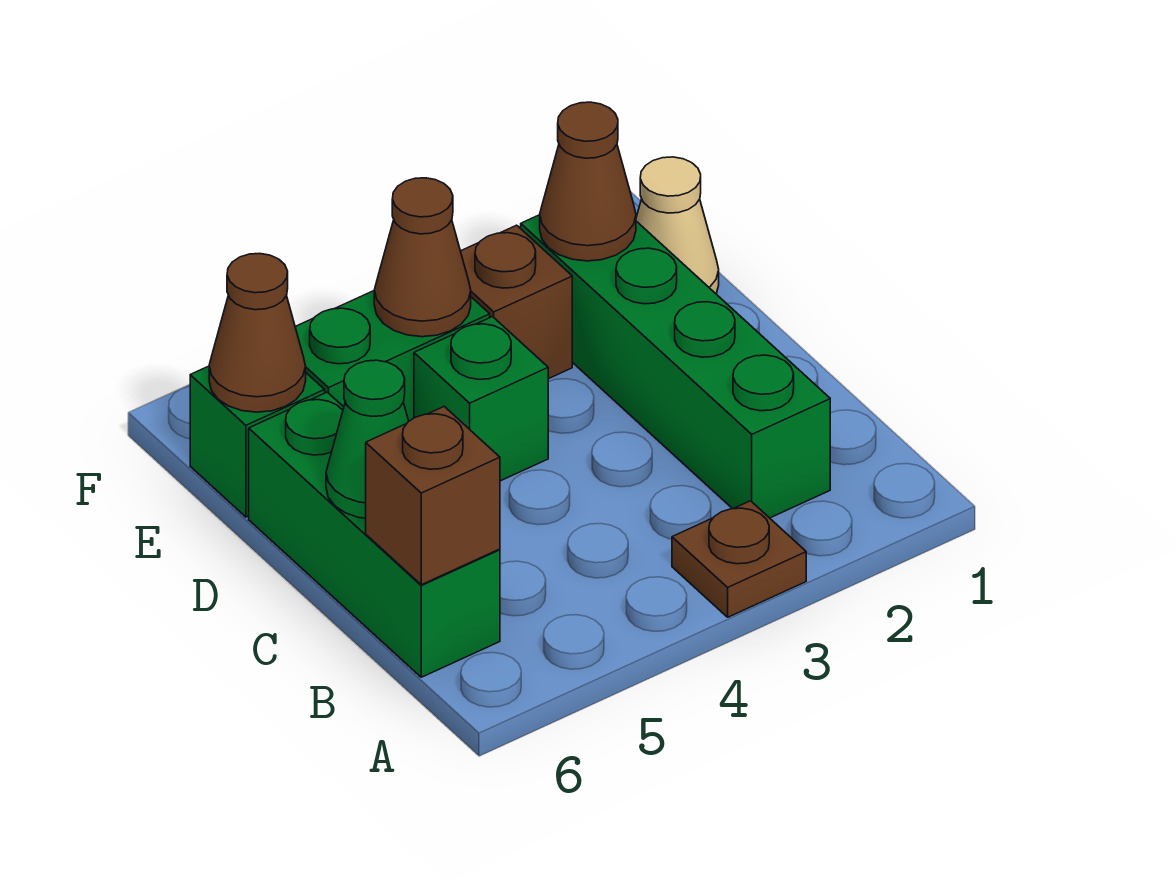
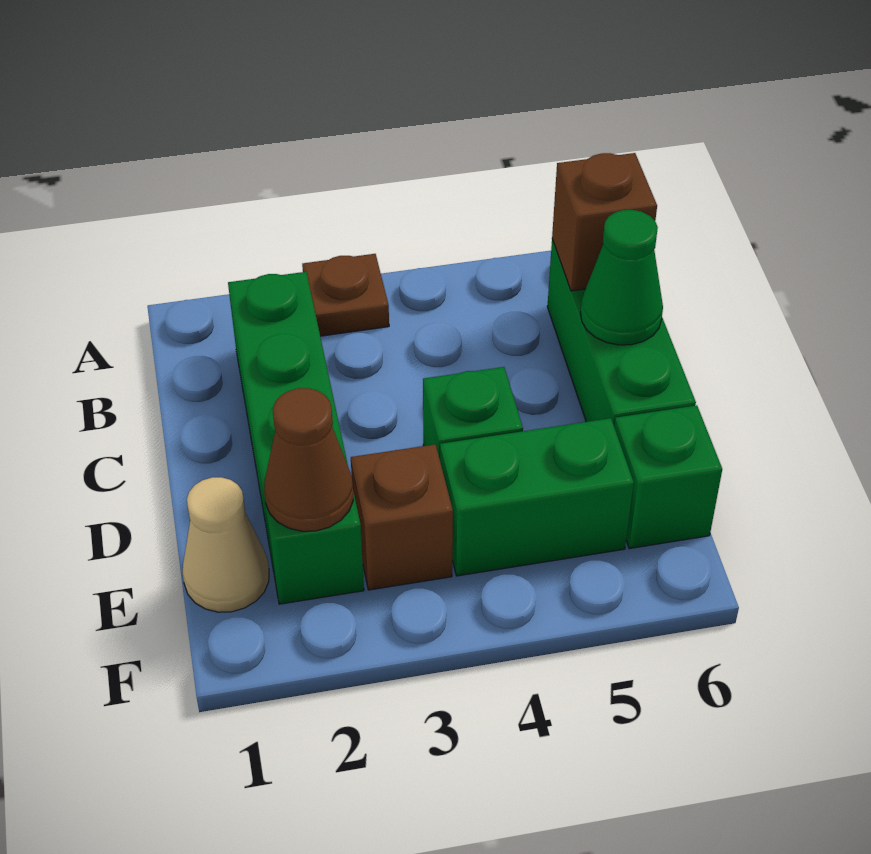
brown cone E4 level 2 -> none
brown cone E6 level 2 -> none

